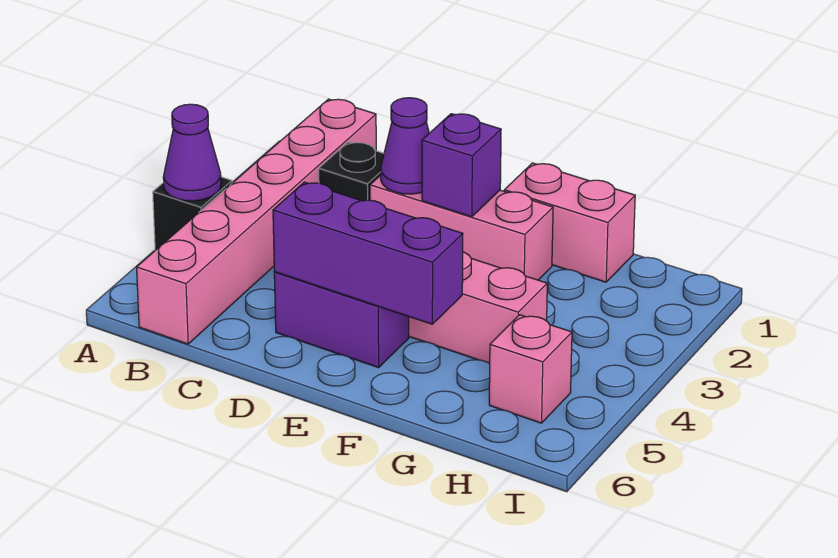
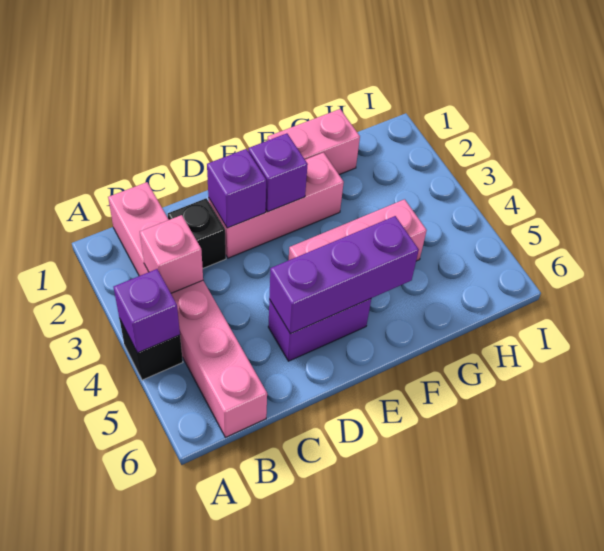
purple cone A4 level 2 -> purple brick A4 level 2
purple cone D2 level 2 -> purple brick D2 level 2
pink brick H5 level 1 -> pink brick B3 level 2

